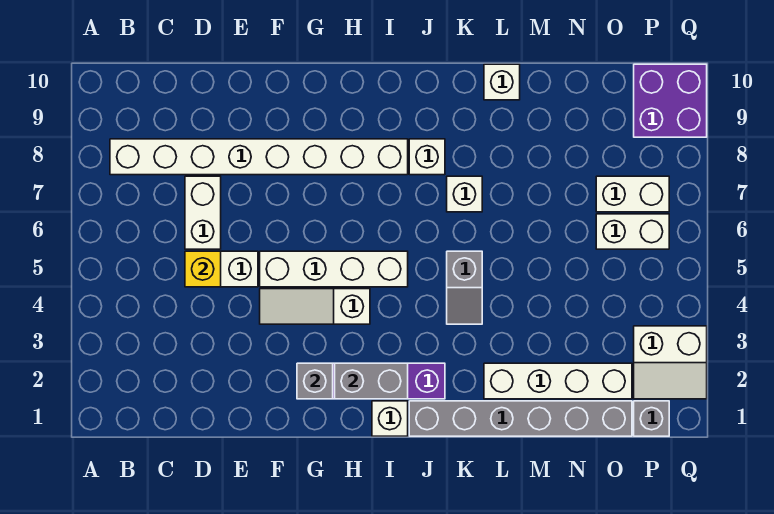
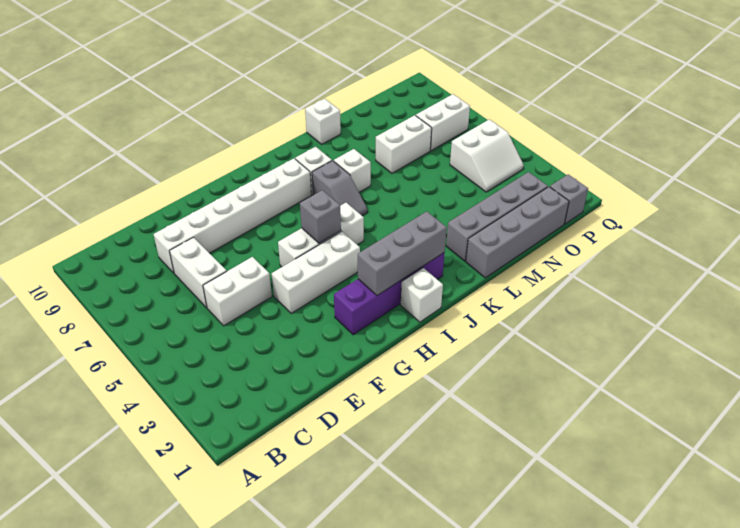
white brick B8:I8 level 1 -> white brick D8:I8 level 1
yellow brick D5 level 2 -> none
white slope F4:H4 level 1 top H -> white brick F4:H4 level 1
white brick F5:I5 level 1 -> white brick G5:I5 level 1
grey brick G2 level 2 -> grey brick H5 level 2
grey brick H2:I2 level 2 -> grey brick H2:J2 level 2
grey brick J1:O1 level 1 -> grey brick L1:O1 level 1
grey slope K4:K5 level 1 top 5 -> grey slope J6:J7 level 1 top 7
white brick L2:O2 level 1 -> grey brick L2:O2 level 1
white brick O6:P6 level 1 -> white brick M7:N7 level 1
white slope P2:Q3 level 1 top 3 -> white slope O4:P5 level 1 top 5
purple brick P9:Q10 level 1 -> none

